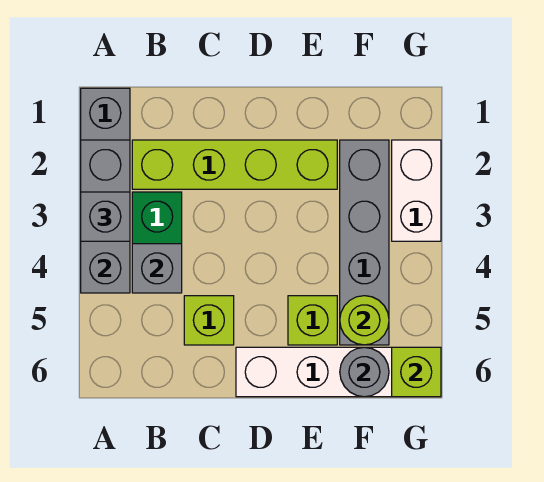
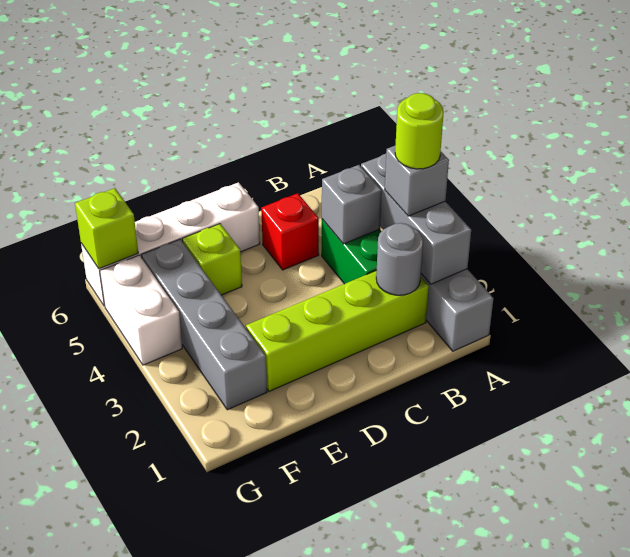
lime brick C5 level 1 -> red brick C5 level 1
lime round brick F5 level 2 -> lime round brick A3 level 4
grey round brick F6 level 2 -> grey round brick B2 level 2
white brick G2:G3 level 1 -> white brick G4:G5 level 1

